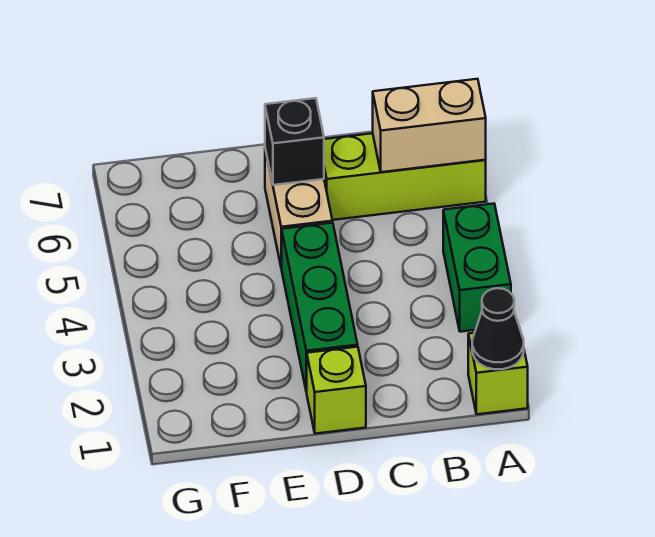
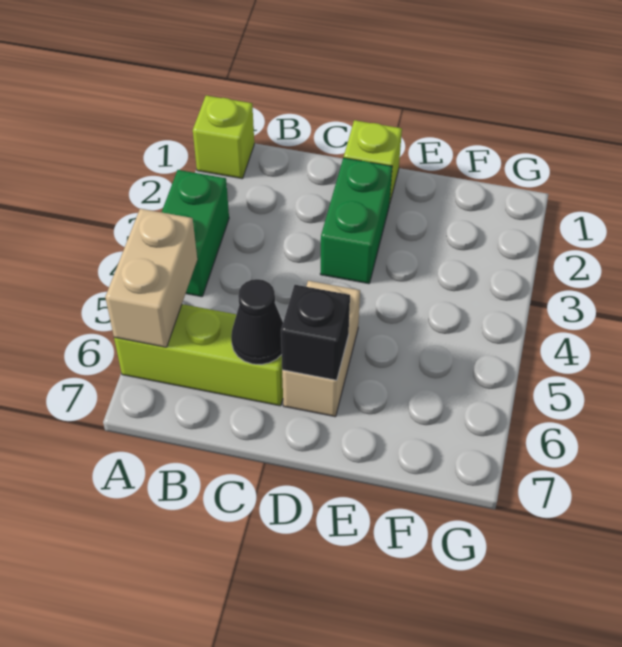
black cone A1 level 2 -> black cone C6 level 2
tan brick A6:B6 level 2 -> tan brick A5:A6 level 2
green brick D2:D4 level 1 -> green brick D2:D3 level 1

